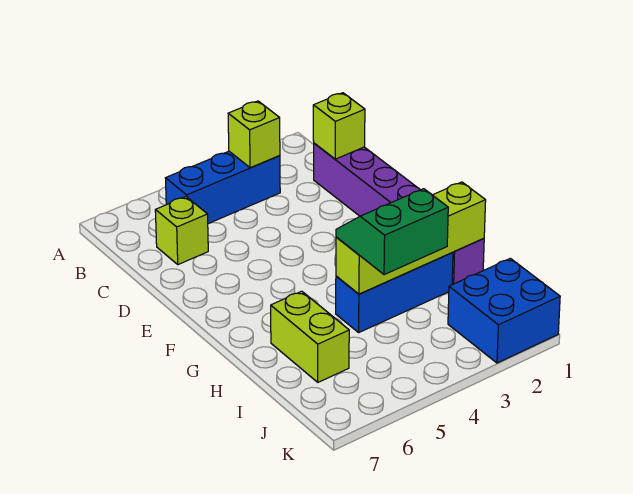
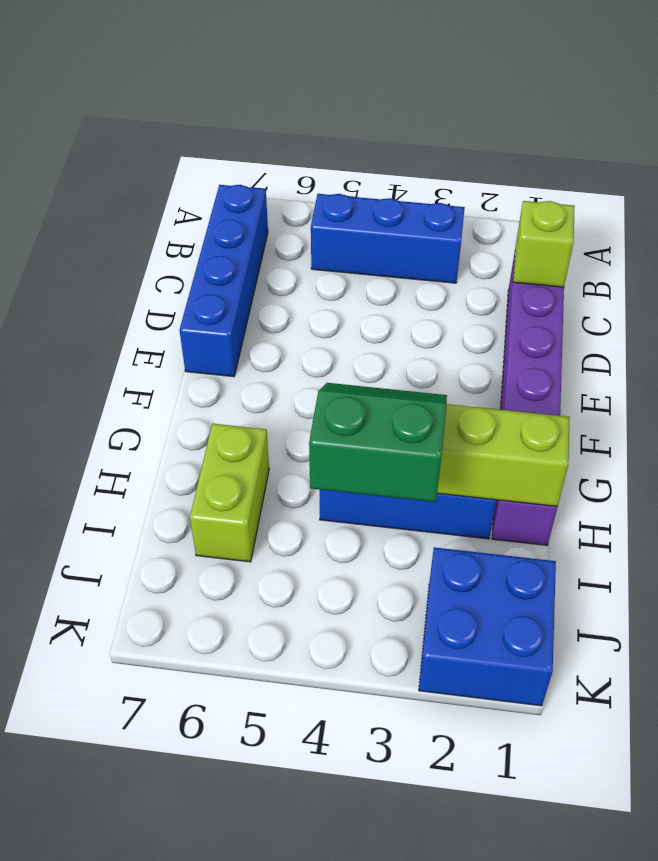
lime brick B3 level 2 -> none
none -> blue brick B7:E7 level 1
lime brick C6 level 1 -> none

